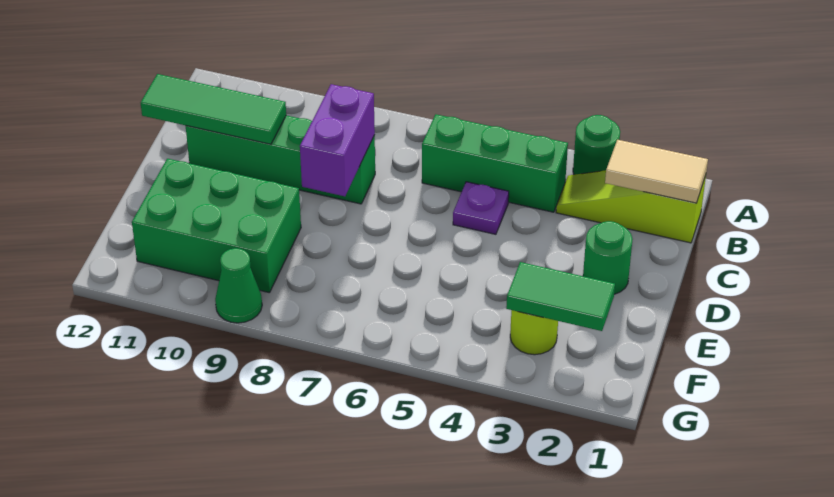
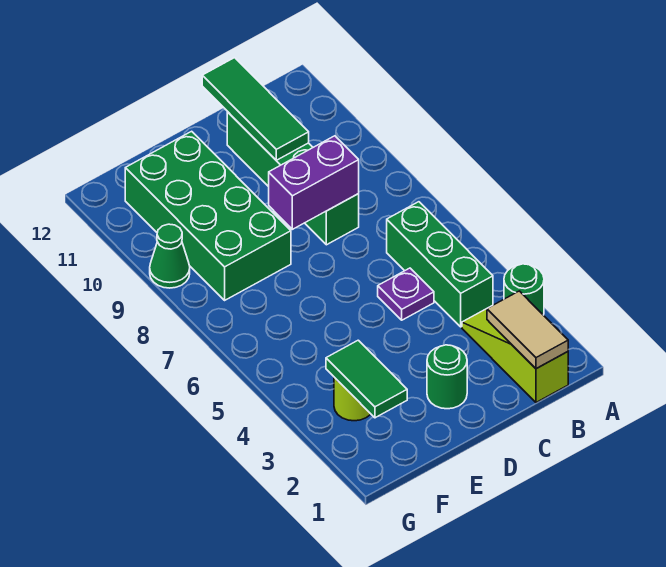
green brick E9:F11 level 1 -> green brick E8:F11 level 1

